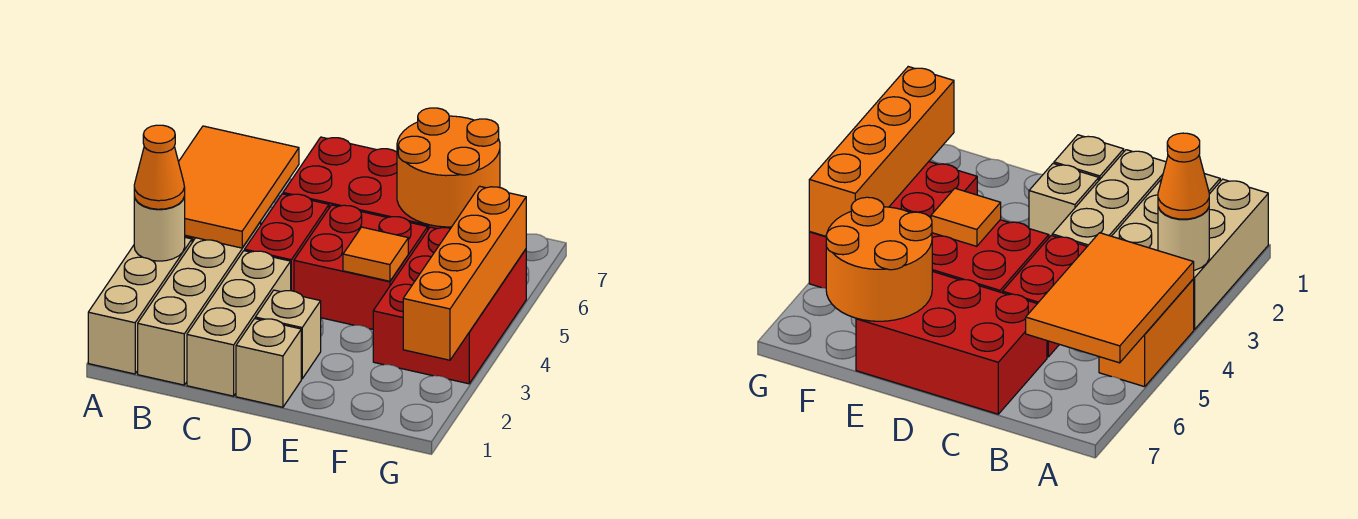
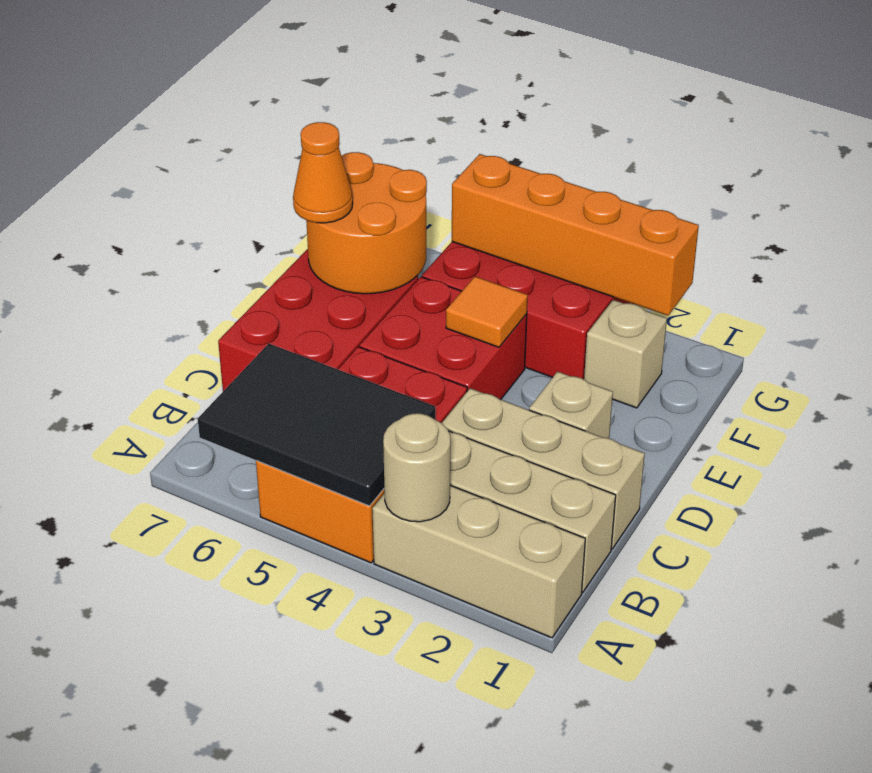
orange cone A3 level 3 -> orange cone E7 level 3
orange tile A4:B6 level 2 -> black tile A4:B6 level 2
tan brick D1 level 1 -> tan brick F2 level 1

